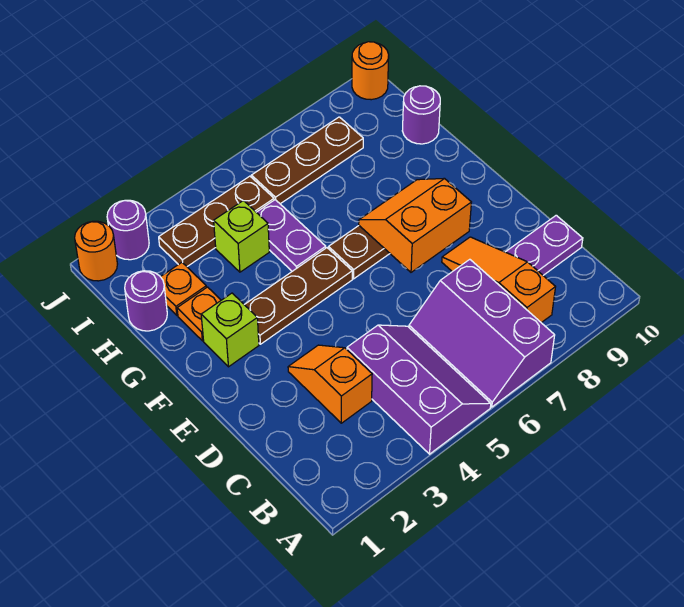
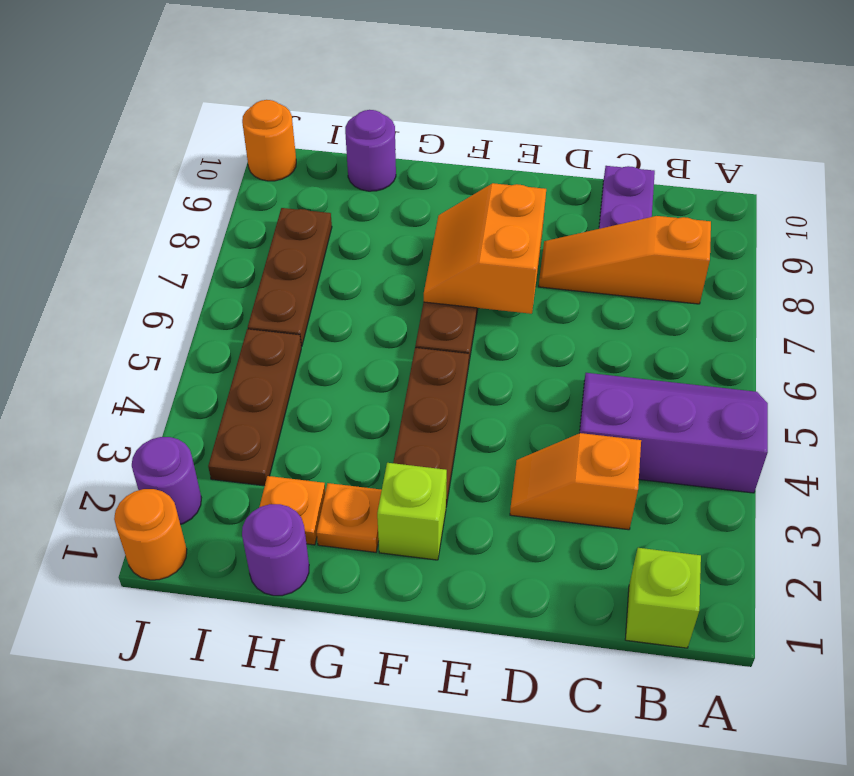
purple slope A6:C7 level 1 top 7 -> none
purple plate G5:H5 level 1 -> none
lime brick H4 level 1 -> lime brick B1 level 1

